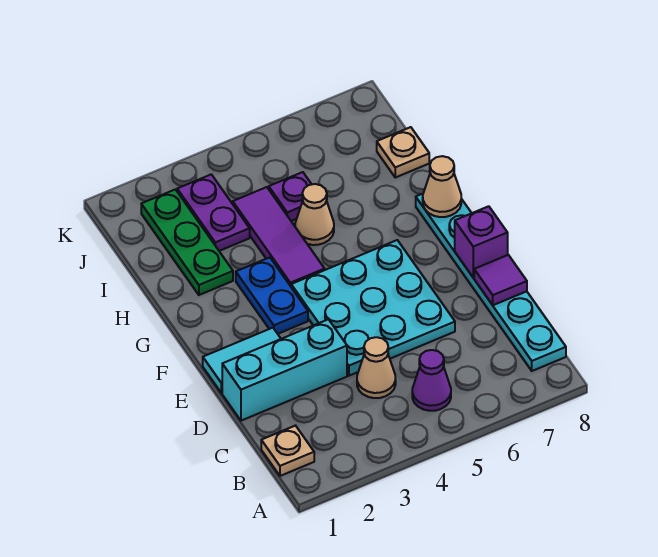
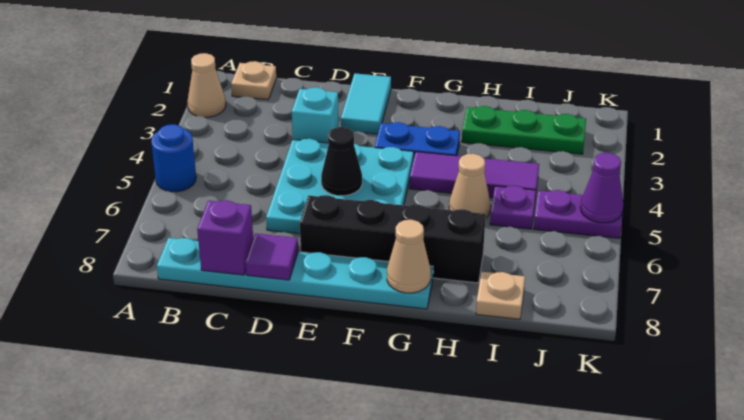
none -> blue round brick A5 level 1
purple cone B5 level 1 -> purple cone K5 level 2
tan cone C4 level 1 -> tan cone A2 level 1
cyan brick D1:D3 level 1 -> cyan brick D3 level 1
none -> black cone E5 level 2
none -> black brick E7:H7 level 1
purple brick E8 level 2 -> purple brick C8 level 2
purple plate I3:J3 level 1 -> purple plate J5:K5 level 1

